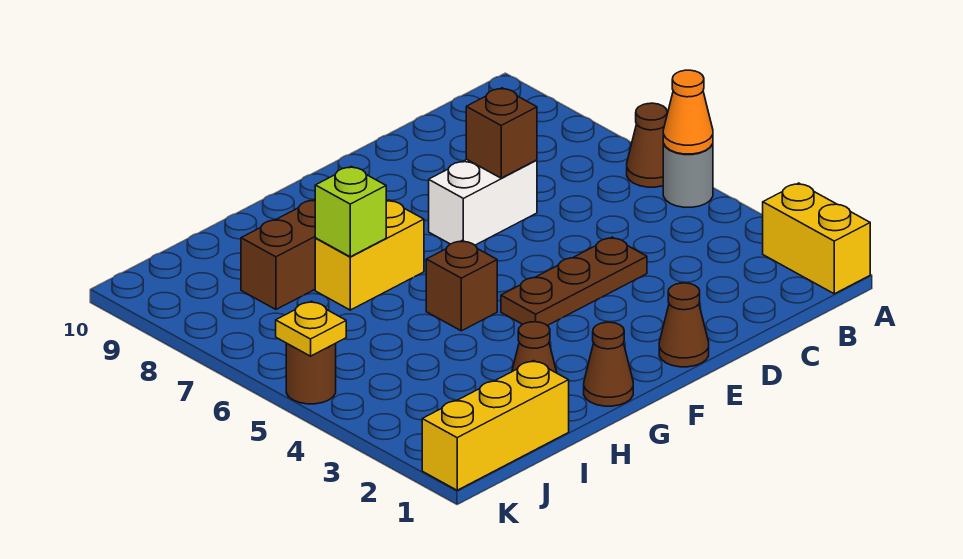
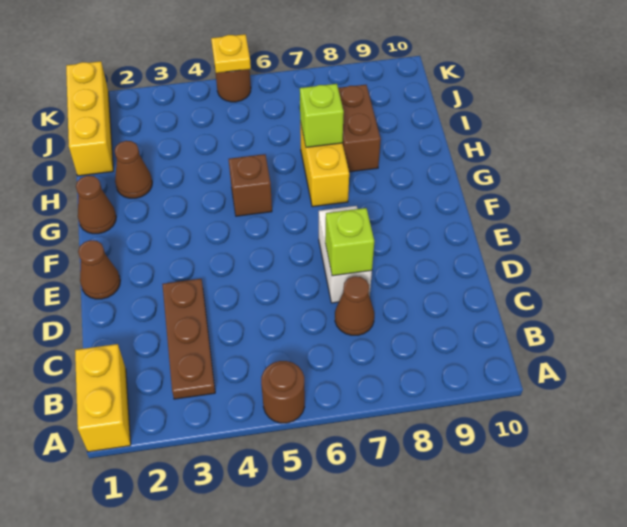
yellow brick A1:A2 level 1 -> yellow brick A1:B1 level 1
grey round brick A5 level 1 -> brown round brick A5 level 1
orange cone A5 level 2 -> none
brown cone A6 level 1 -> brown cone C7 level 1
brown plate D4:F4 level 1 -> brown plate B3:D3 level 1
brown brick D7 level 2 -> lime brick D7 level 2

